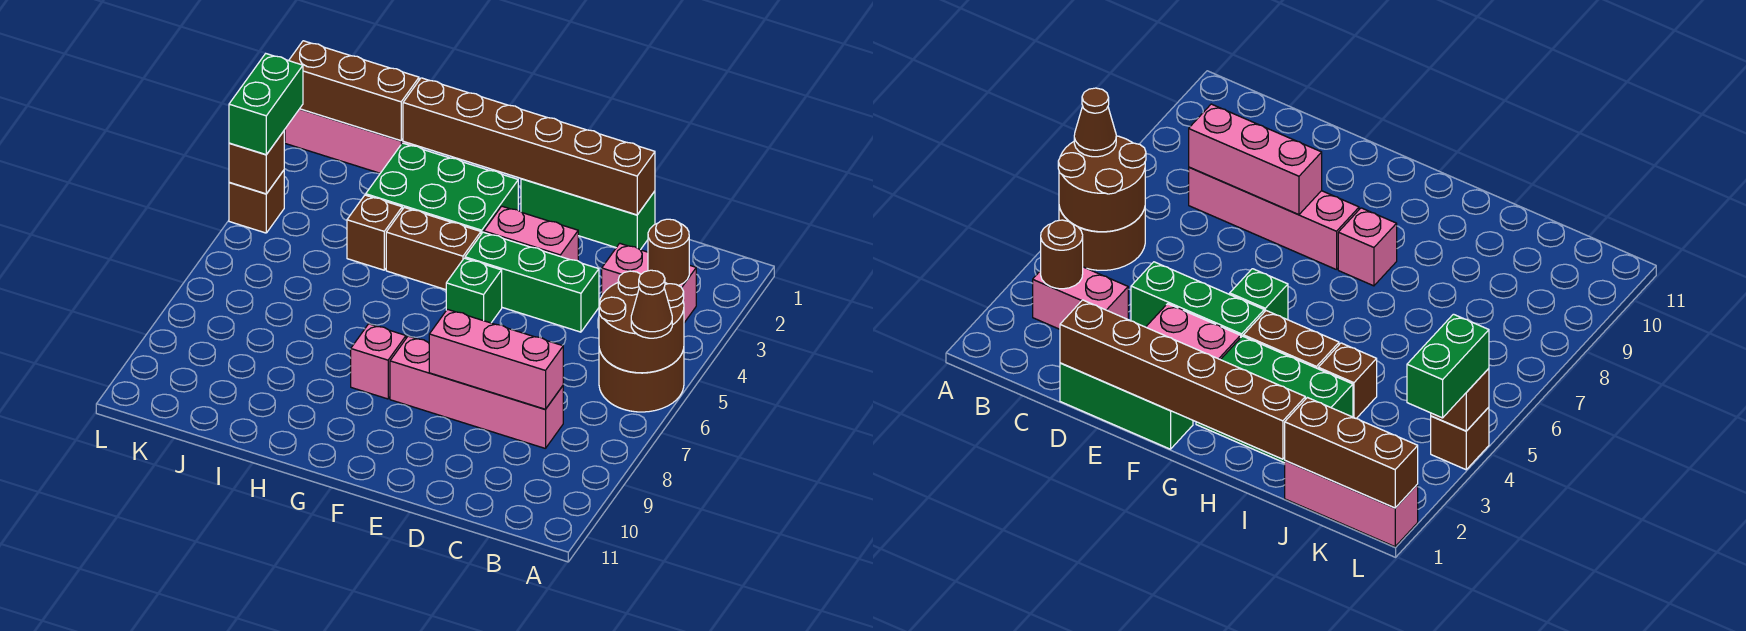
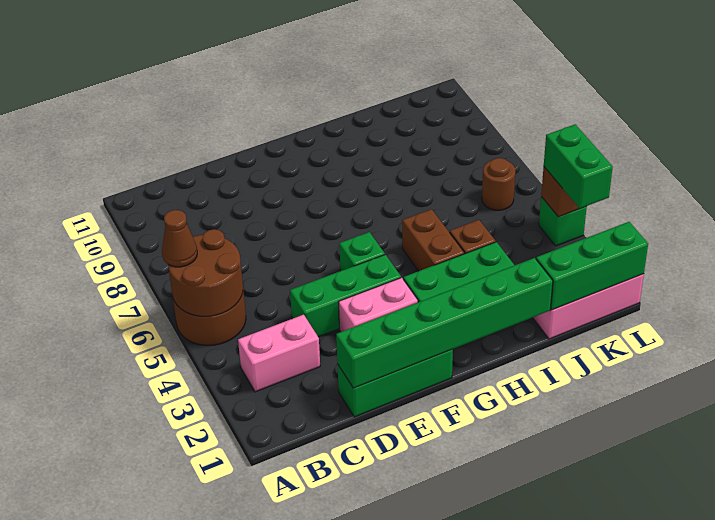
brown round brick B3 level 2 -> brown round brick K6 level 1
pink brick C8:F8 level 1 -> none
pink brick C8:E8 level 2 -> none
brown brick D1:I1 level 2 -> green brick D1:I1 level 2
brown brick G4:H4 level 1 -> brown brick H4:H5 level 1
pink brick G8 level 1 -> none
brown brick J1:L1 level 2 -> green brick J1:L1 level 2
brown brick L4 level 1 -> green brick L4 level 1

